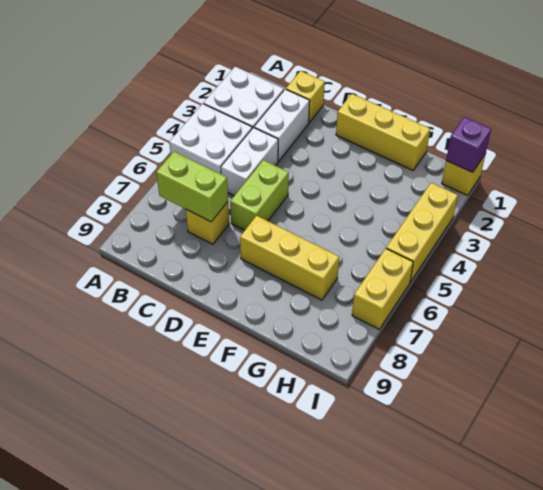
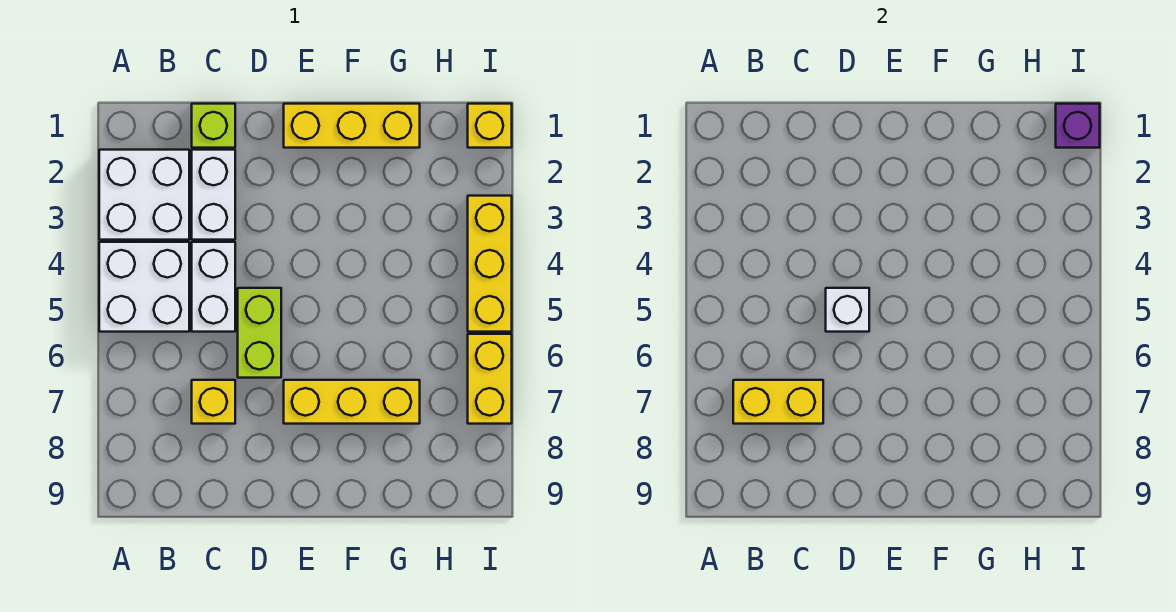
lime brick B7:C7 level 2 -> yellow brick B7:C7 level 2
yellow brick C1 level 1 -> lime brick C1 level 1
none -> white brick D5 level 2

